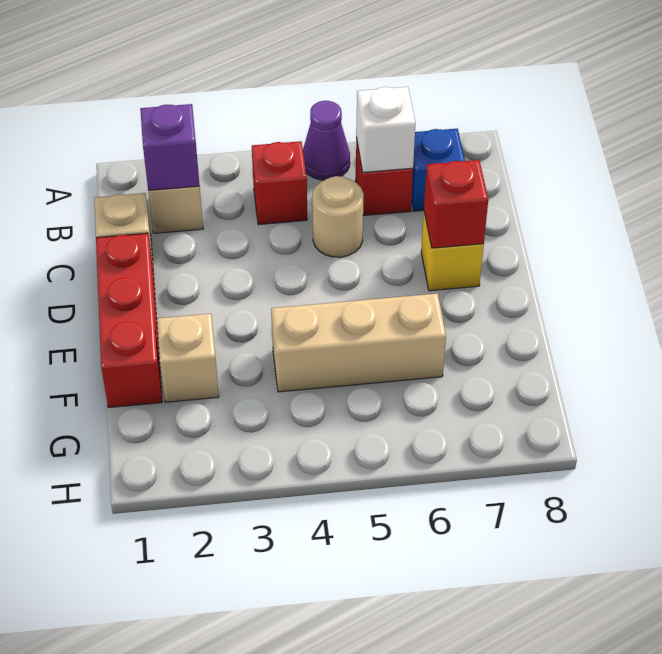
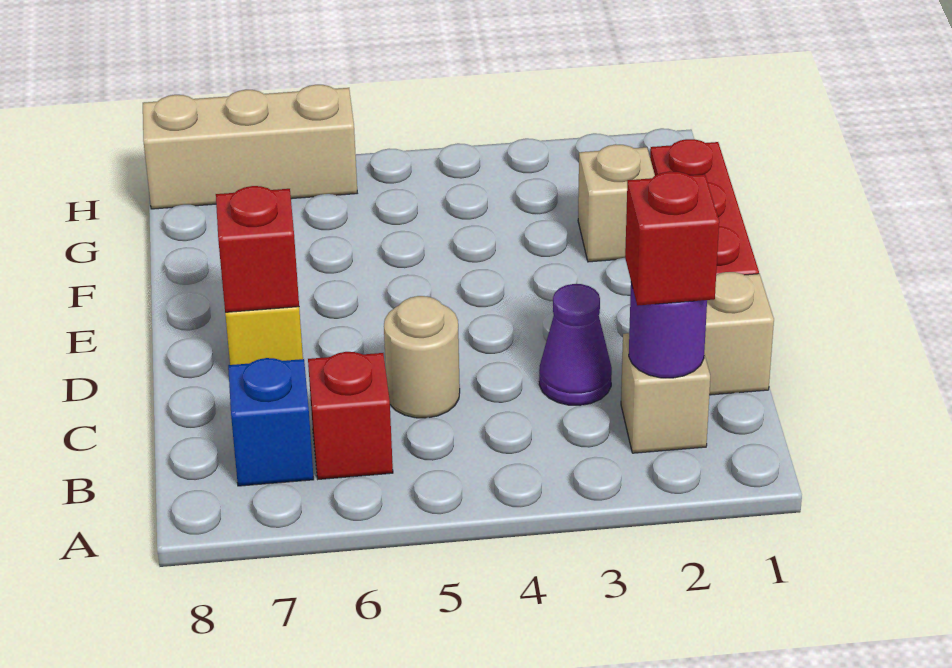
purple cone A5 level 1 -> purple cone C3 level 1
purple brick B2 level 2 -> purple round brick B2 level 2
red brick B4 level 1 -> red brick B2 level 3
white brick B6 level 2 -> none
tan brick F4:F6 level 1 -> tan brick H6:H8 level 1

